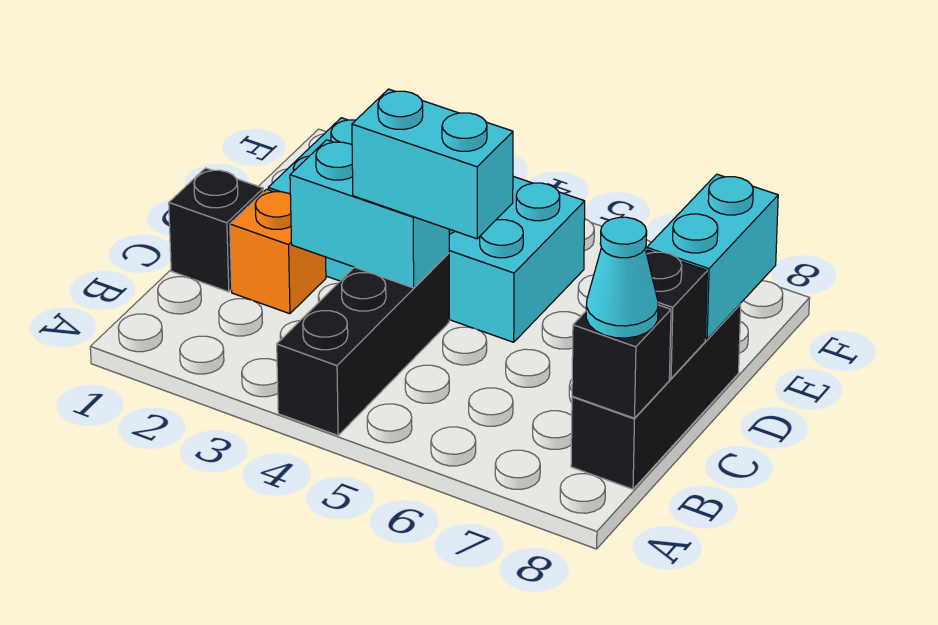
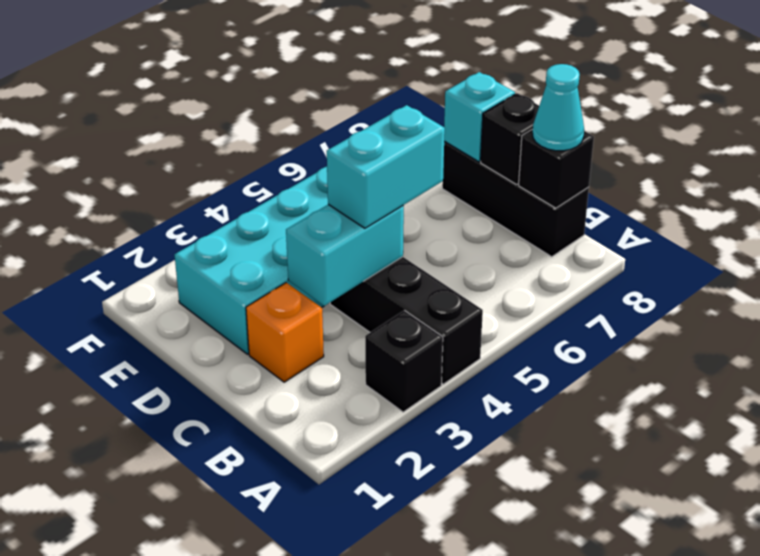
black brick C1 level 1 -> black brick A3 level 1
cyan brick D8:E8 level 2 -> cyan brick D8 level 2

